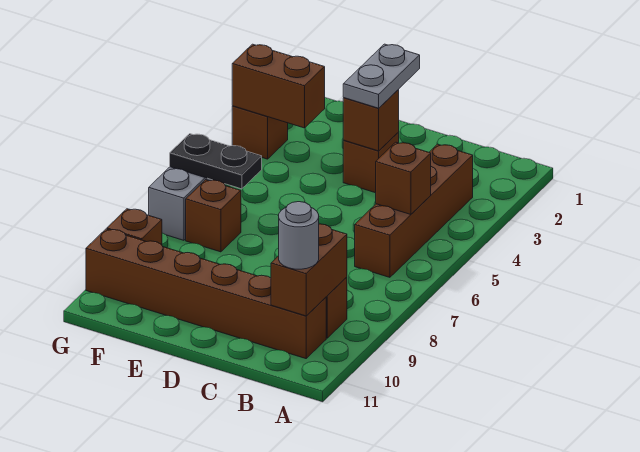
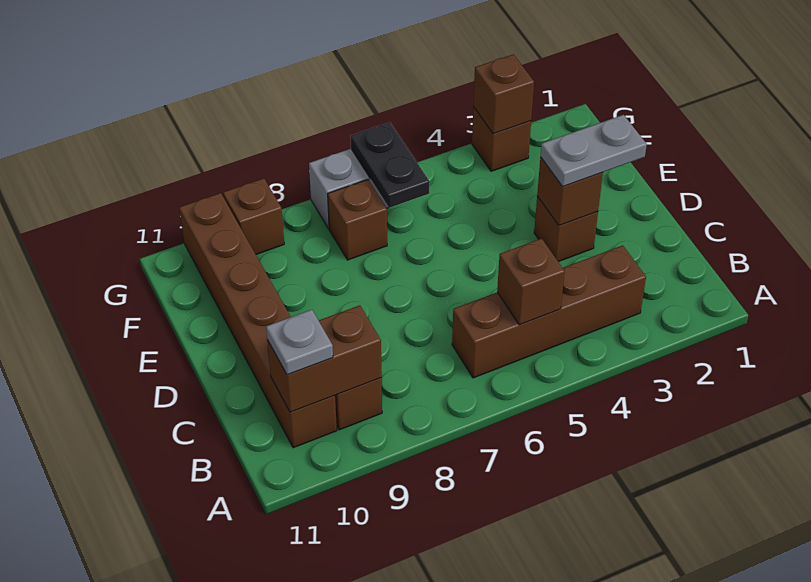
grey round brick B10 level 3 -> grey plate B10 level 3
brown brick F3:G3 level 2 -> brown brick G3 level 2

